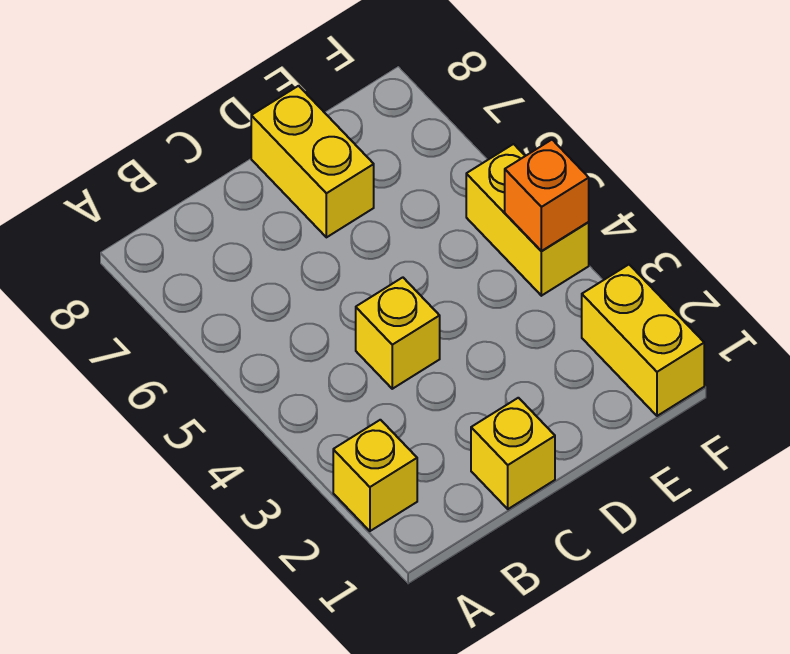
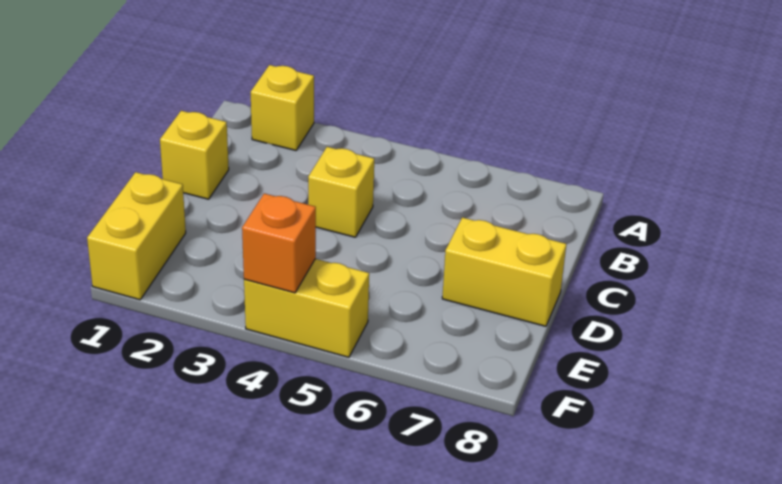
yellow brick F1:F2 level 1 -> yellow brick E1:F1 level 1

